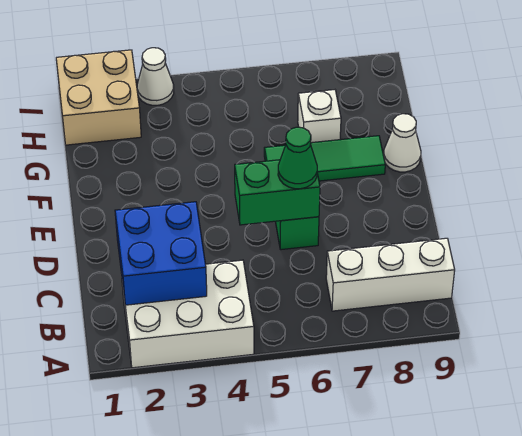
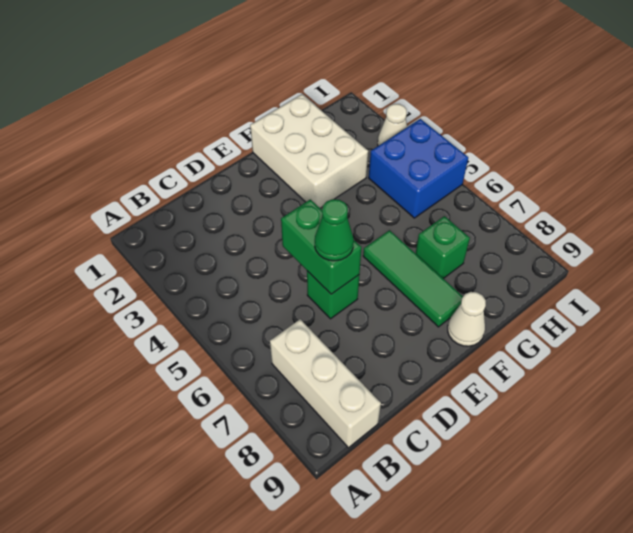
white brick A2:B4 level 1 -> white brick F1:G3 level 1
blue brick B2:C3 level 2 -> blue brick H4:I5 level 1
white brick G7 level 1 -> green brick G7 level 1
tan brick H1:I2 level 1 -> none

